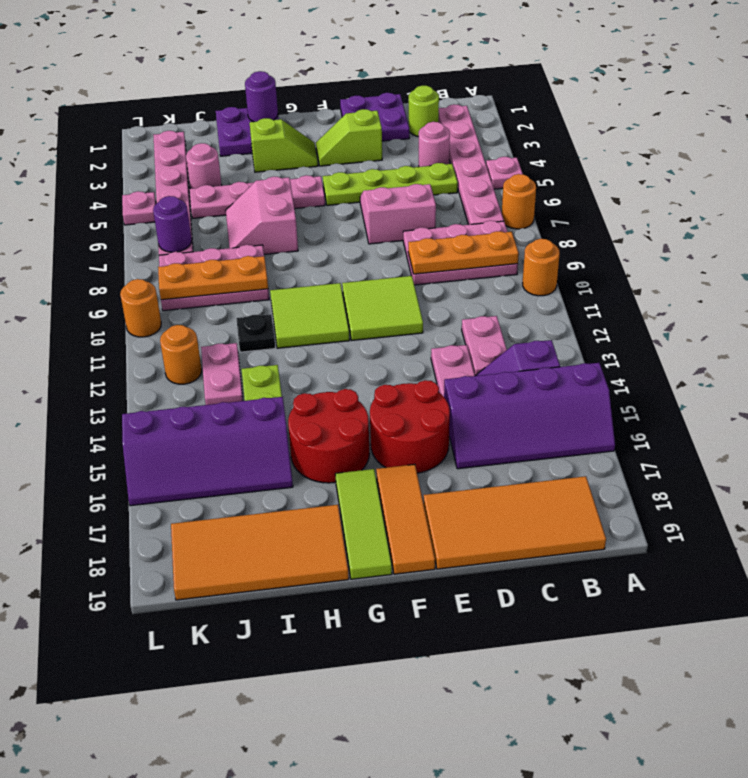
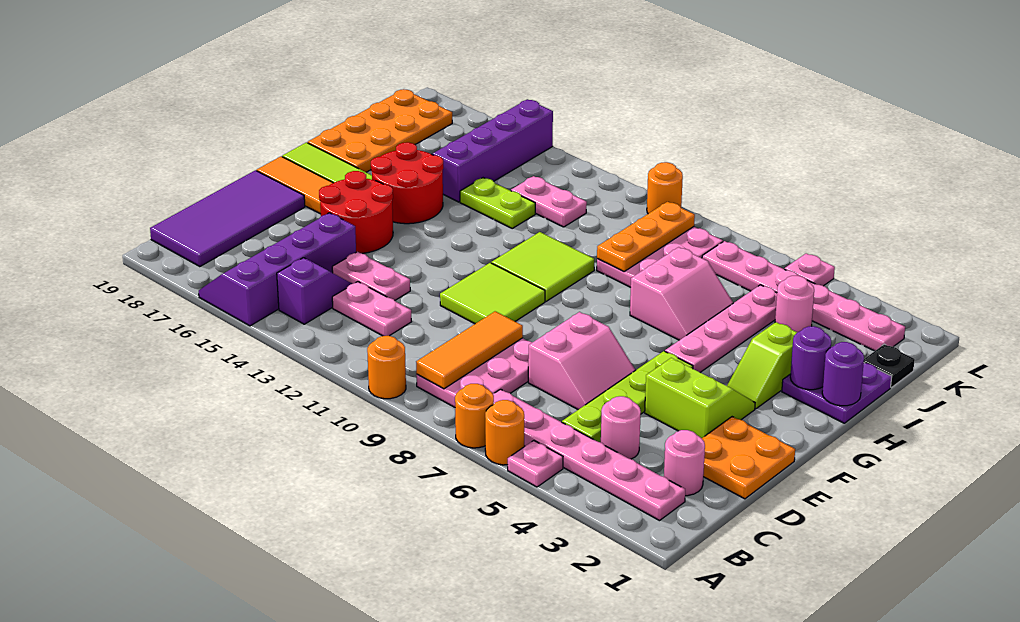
orange plate B9:D9 level 2 -> orange tile B9:D9 level 2
orange tile B18:E19 level 1 -> purple tile B18:E19 level 1
lime round brick C2 level 1 -> pink round brick C2 level 1
purple plate D1:E2 level 1 -> orange plate D1:E2 level 1
lime slope E3:F3 level 1 top E -> lime slope E3:F4 level 1 top E
pink slope H6:I7 level 1 top H -> pink slope H6:I7 level 1 top 7
orange tile H18:K19 level 1 -> orange plate H18:K19 level 1
black plate I11 level 1 -> black plate J1 level 1
purple round brick K7 level 2 -> purple round brick H2 level 2
orange round brick K12 level 1 -> orange round brick A6 level 1

